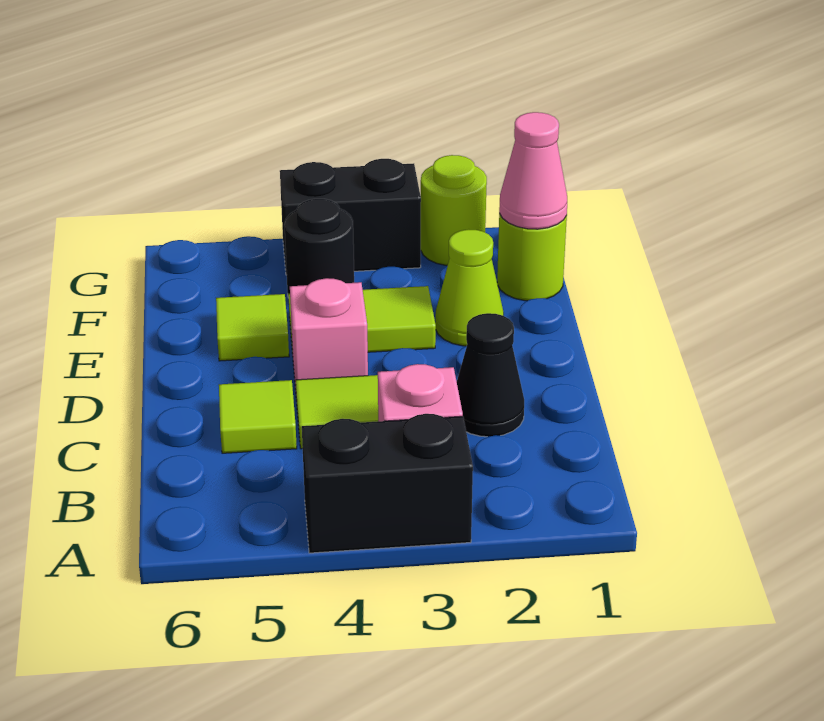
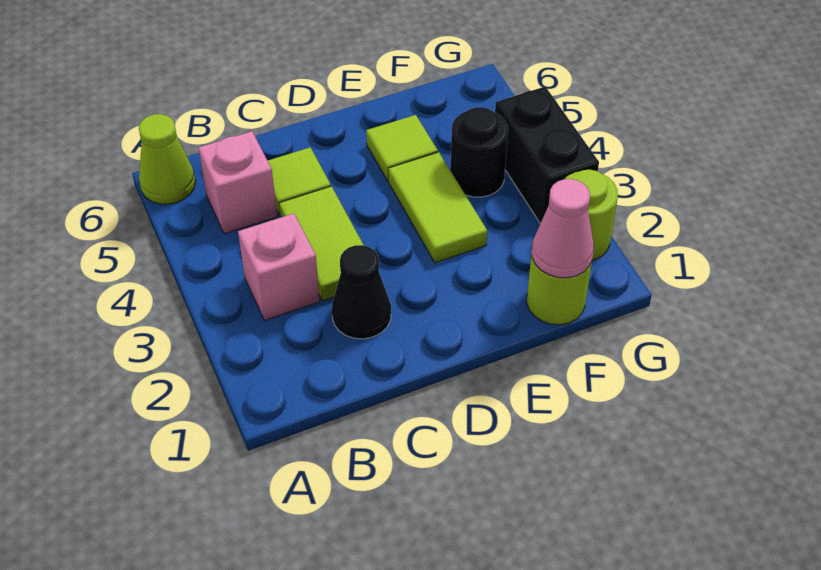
black brick A3:A4 level 1 -> none
pink brick D4 level 1 -> pink brick B5 level 1
lime cone E2 level 1 -> lime cone A6 level 1

